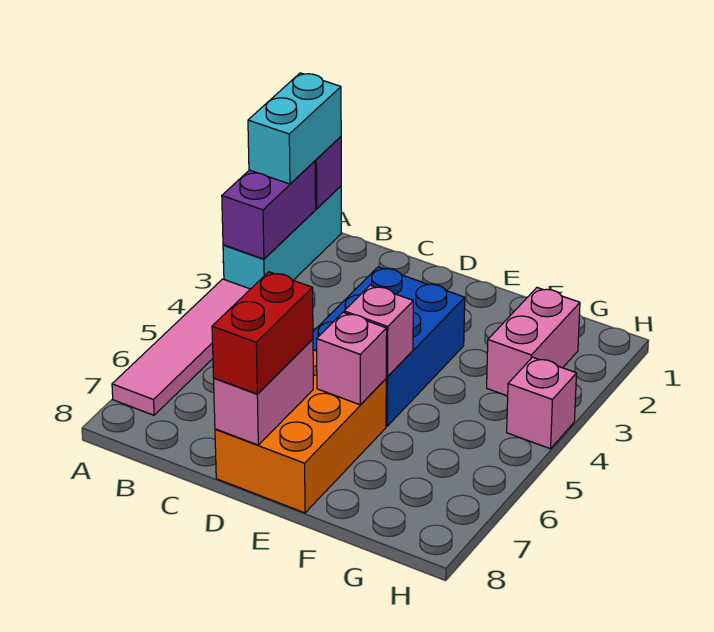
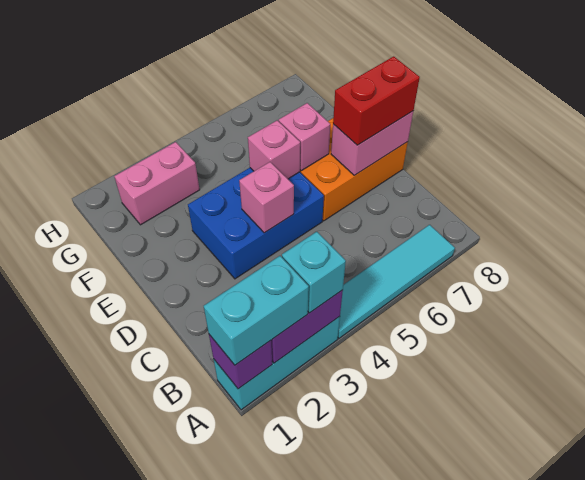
none -> cyan brick A3 level 3
pink tile A4:A7 level 1 -> cyan tile A4:A7 level 1
pink brick H4 level 1 -> pink brick D4 level 2

